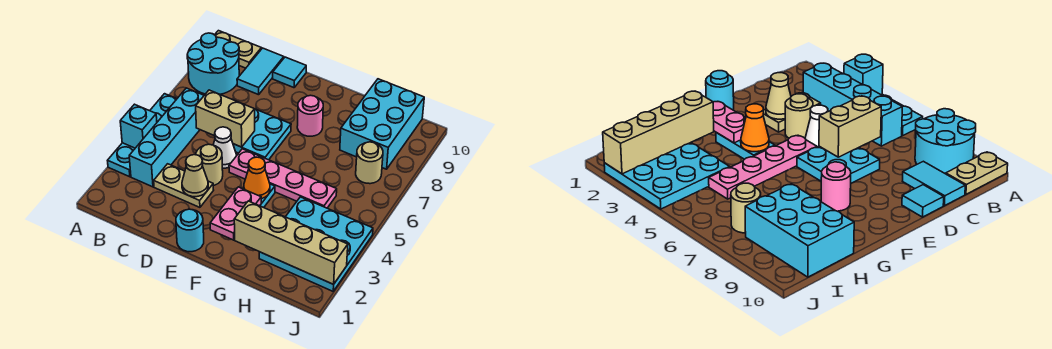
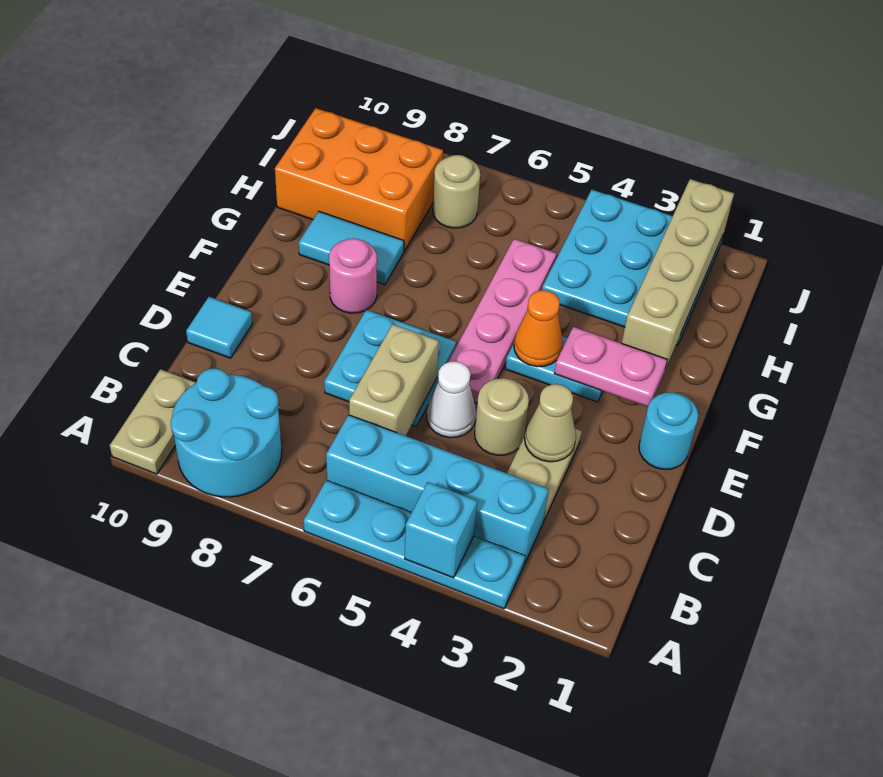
cyan tile C9:C10 level 1 -> cyan tile G8:G9 level 1
cyan brick H8:I10 level 1 -> orange brick H8:I10 level 1

